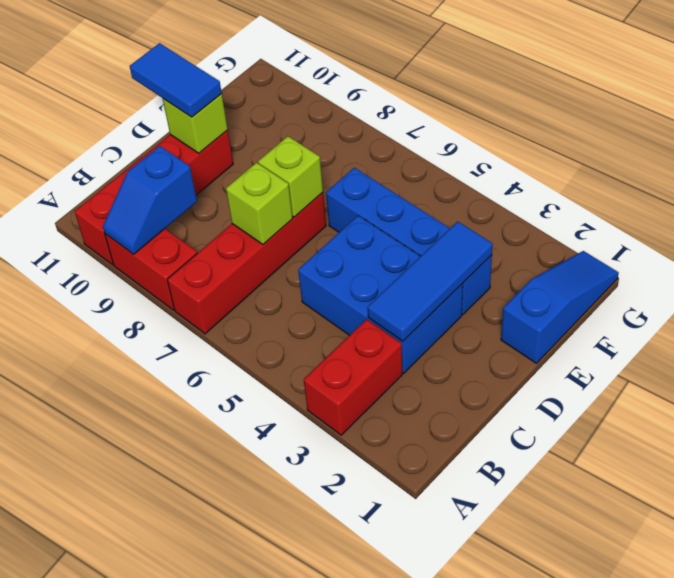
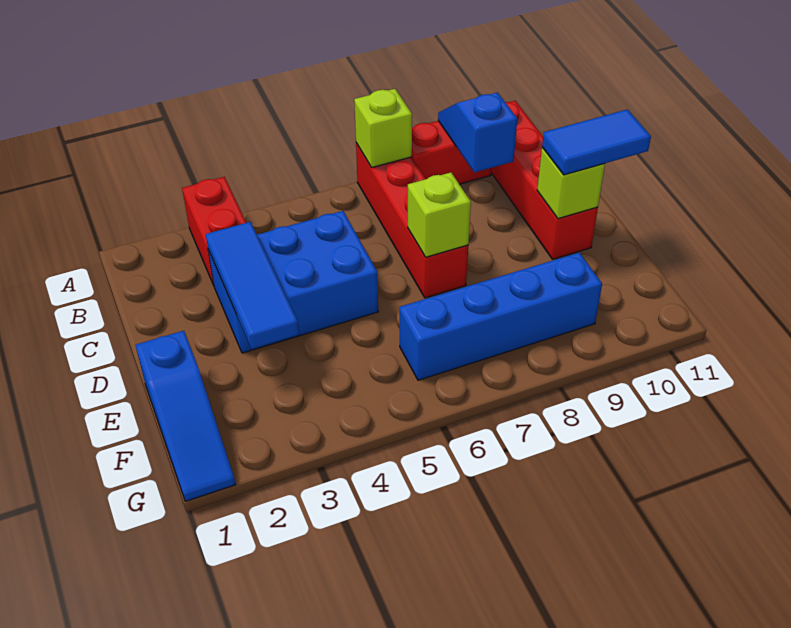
lime brick C7 level 2 -> lime brick A7 level 2
blue brick E3:E6 level 1 -> blue brick F6:F9 level 1

